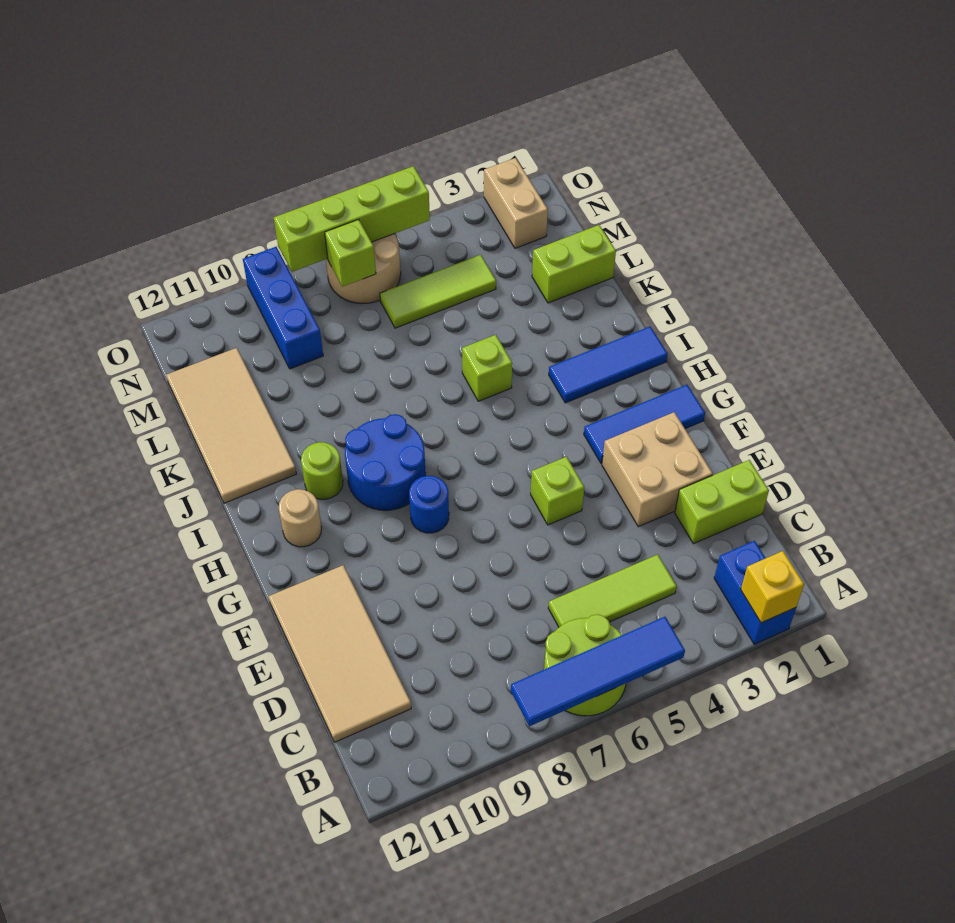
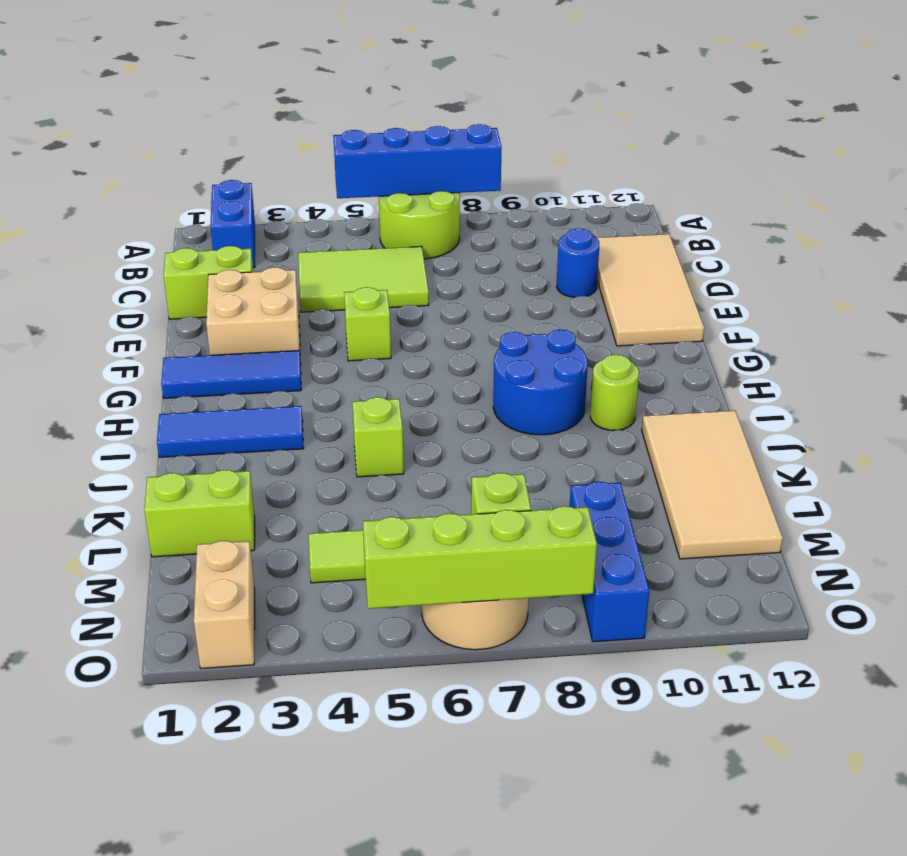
yellow brick A2 level 2 -> none
blue tile A5:A8 level 2 -> blue brick A5:A8 level 2
lime tile C4:C6 level 1 -> lime tile C4:D6 level 1
blue round brick G8 level 1 -> blue round brick D10 level 1
tan round brick H11 level 1 -> none

